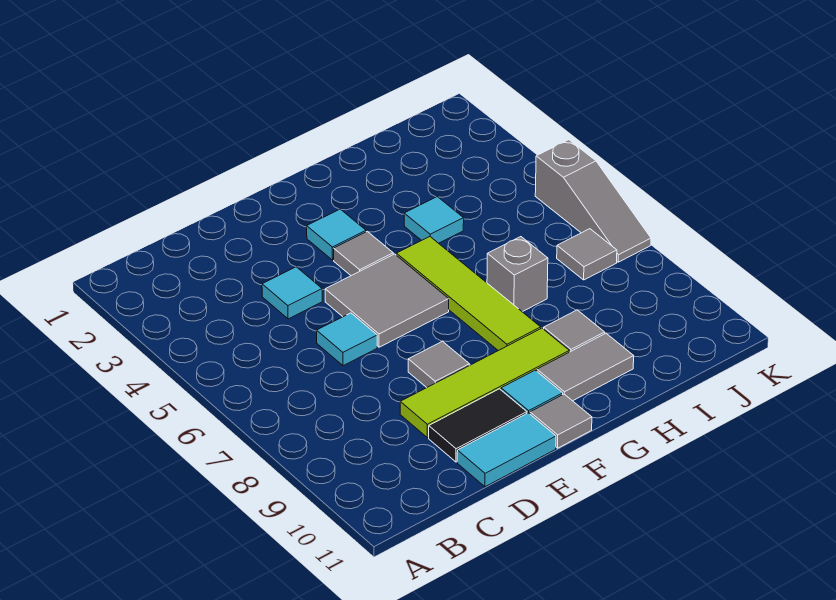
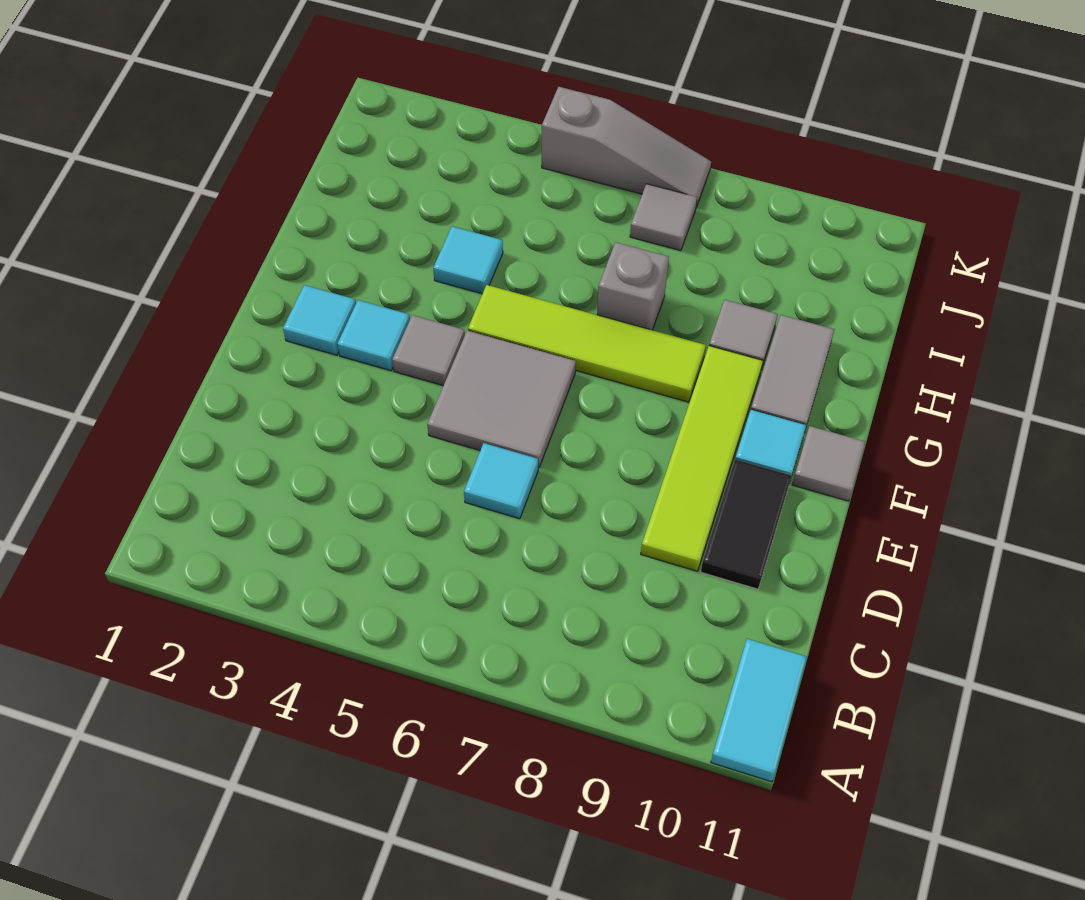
cyan tile D4 level 1 -> cyan tile F2 level 1
cyan tile D11:E11 level 1 -> cyan tile A11:B11 level 1
grey tile E8 level 1 -> none

